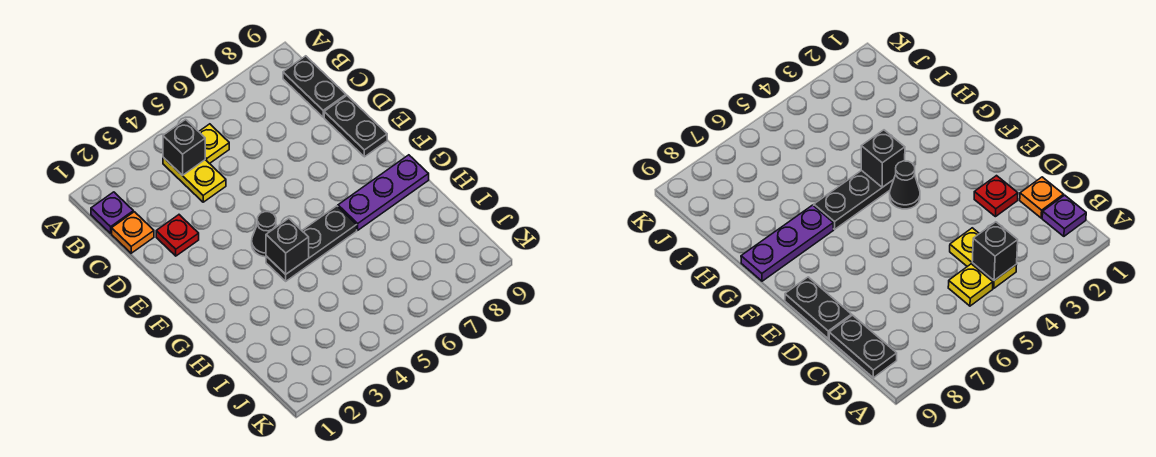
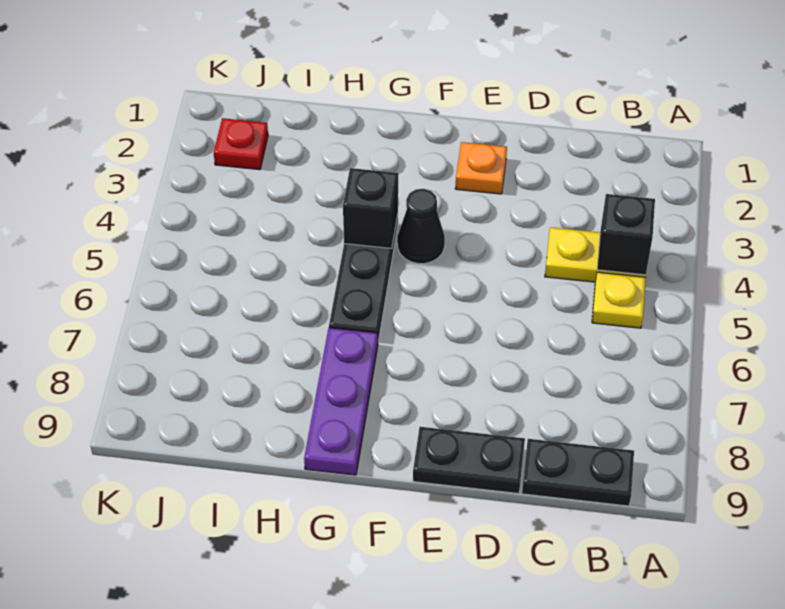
purple plate B1 level 1 -> none
orange plate C1 level 1 -> orange plate E2 level 1
red plate D2 level 1 -> red plate J2 level 1

